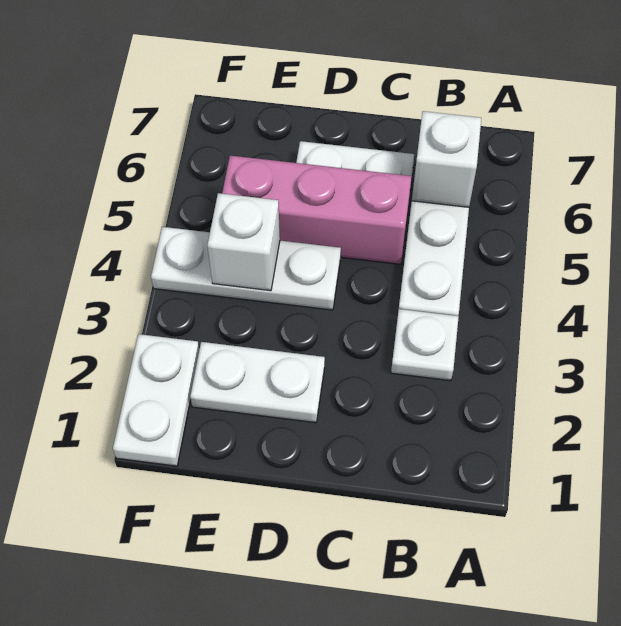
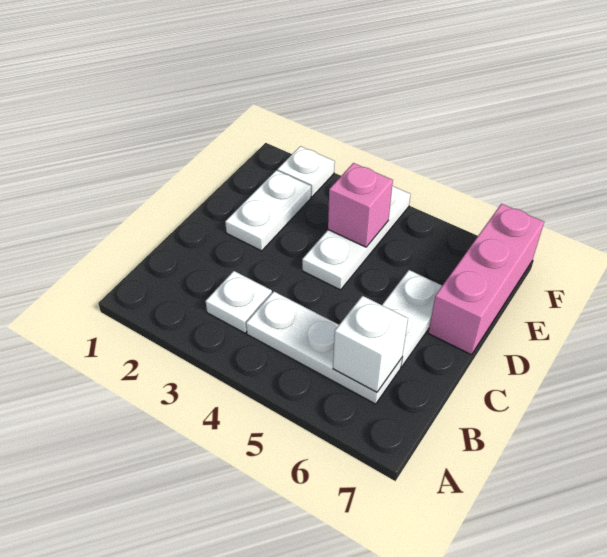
pink brick C5:E5 level 1 -> pink brick D7:F7 level 1
white brick E4 level 2 -> pink brick E4 level 2
white plate F1:F2 level 1 -> white plate F2 level 1

